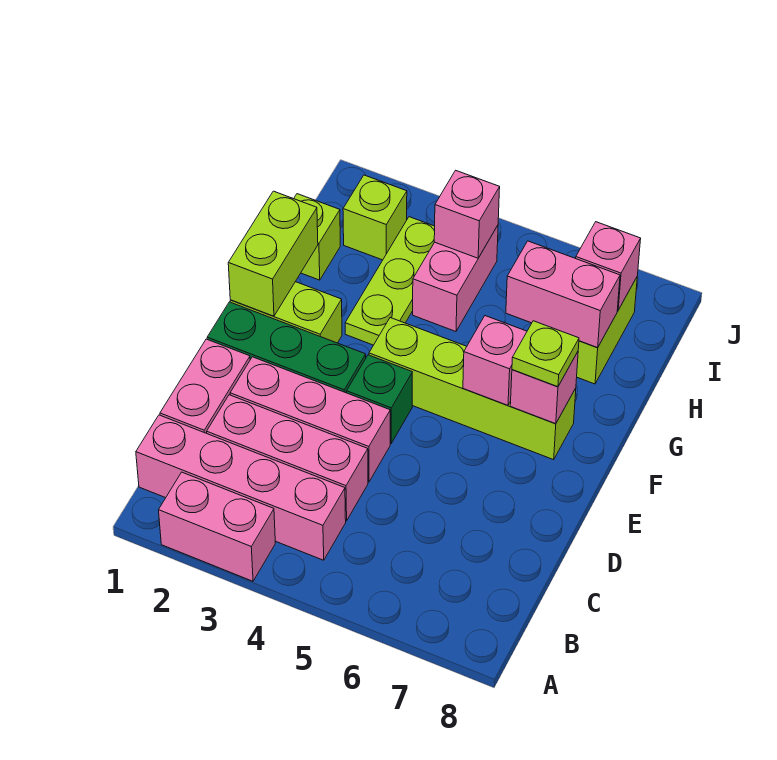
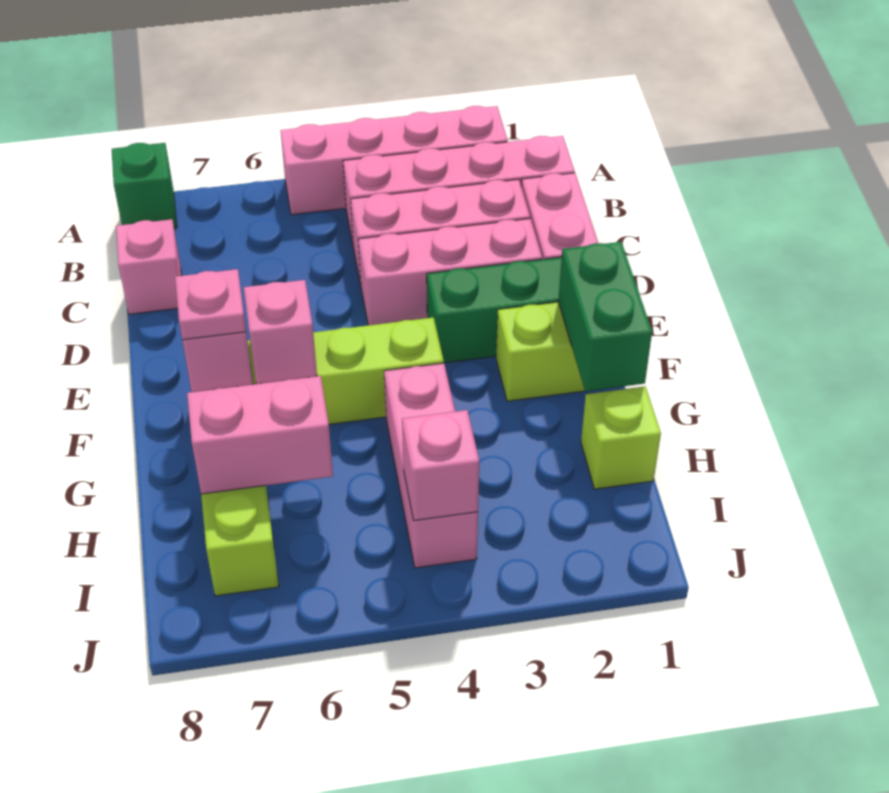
pink brick A2:A3 level 1 -> pink brick A2:A5 level 1
green brick E4 level 1 -> green brick A8 level 1
lime brick F1:G1 level 2 -> green brick F1:G1 level 2
lime plate F7 level 3 -> pink plate F7 level 3
lime plate G3:I3 level 1 -> none
pink brick H4:I4 level 1 -> pink brick G4:I4 level 1
lime brick I2 level 1 -> none
pink brick I7 level 2 -> pink brick C8 level 1

